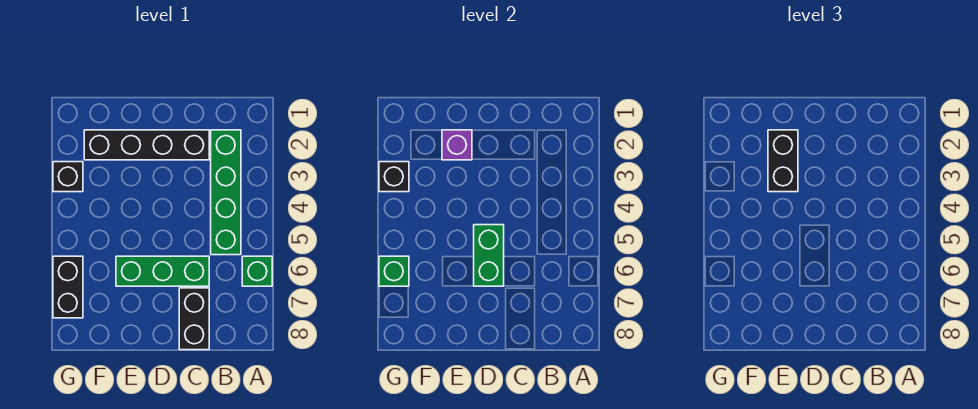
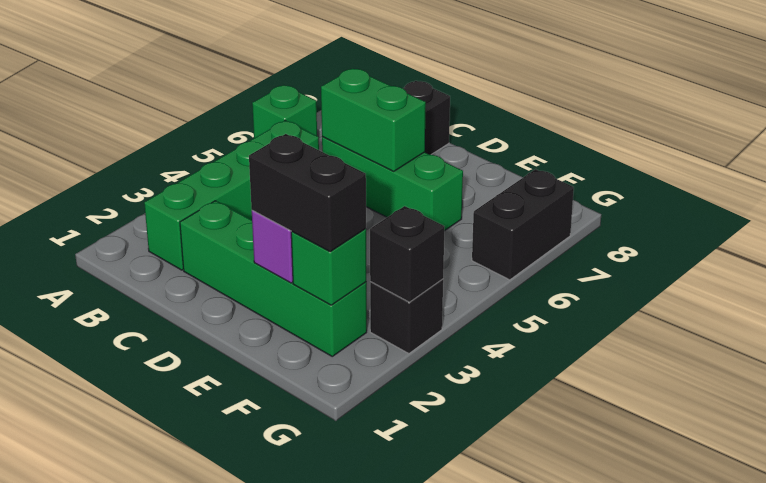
black brick C2:F2 level 1 -> green brick C2:F2 level 1
green brick D5:D6 level 2 -> green brick C6:D6 level 2
black brick E2:E3 level 3 -> black brick E2:F2 level 3
green brick G6 level 2 -> green brick F2 level 2

